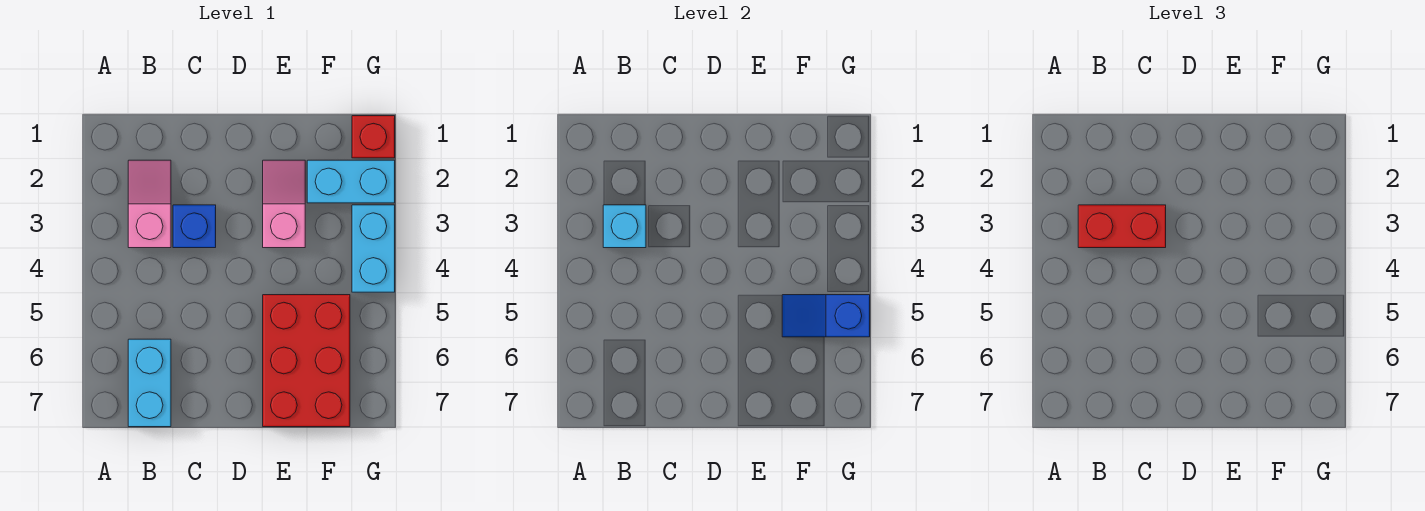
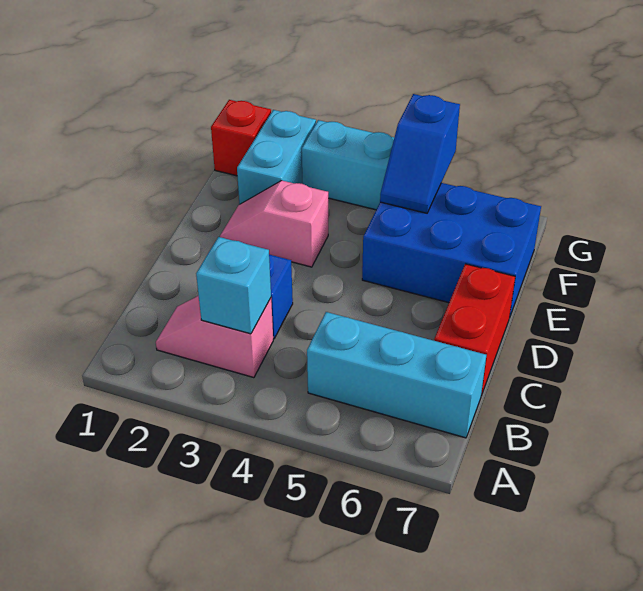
red brick B3:C3 level 3 -> red brick C7:D7 level 1
cyan brick B6:B7 level 1 -> cyan brick B5:B7 level 1
red brick E5:F7 level 1 -> blue brick E5:F7 level 1

